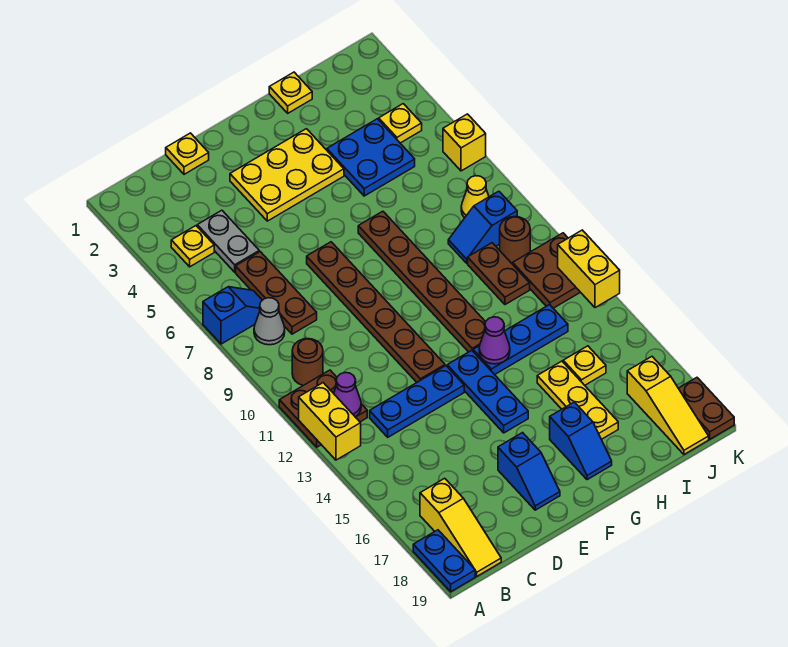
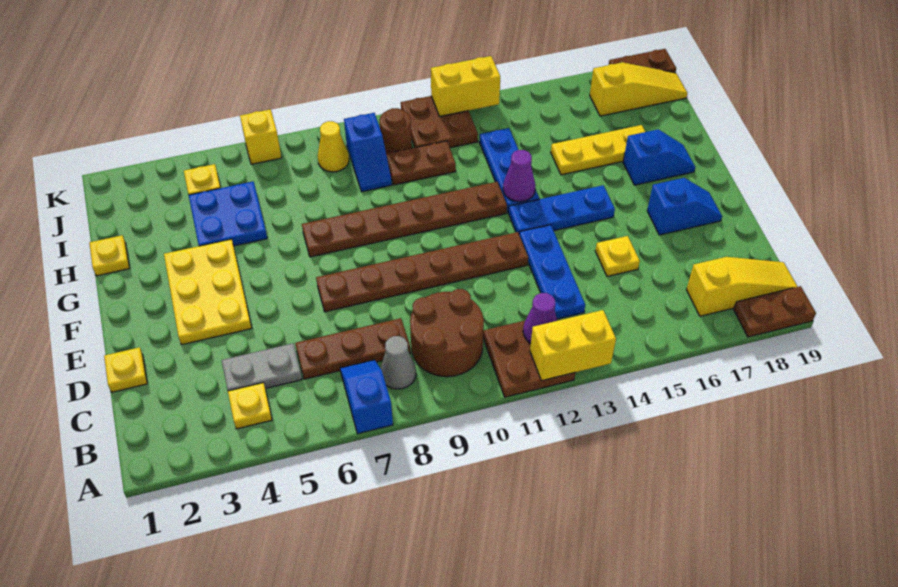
blue plate A18:A19 level 1 -> brown plate A18:A19 level 1
brown round brick B10 level 1 -> brown round brick B9:C10 level 1
yellow plate I15 level 1 -> yellow plate D15 level 1

